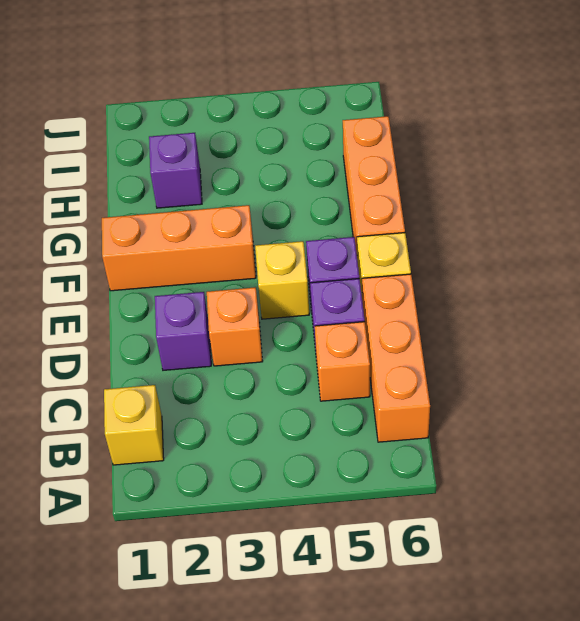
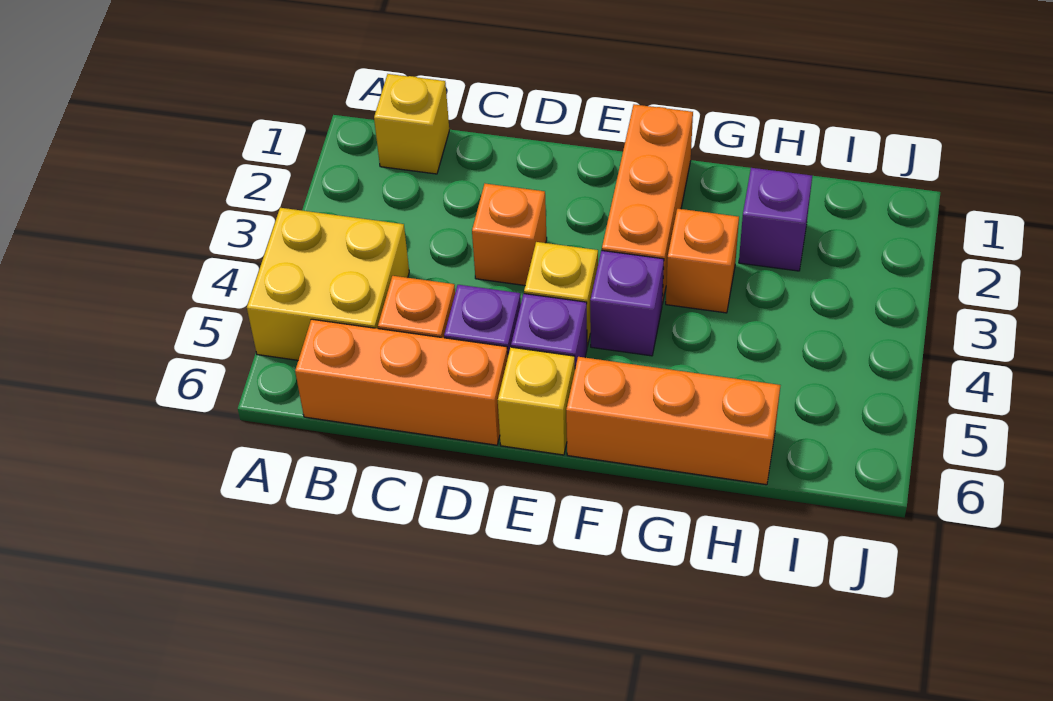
none -> yellow brick A4:B5 level 1
purple brick D2 level 1 -> purple brick F4 level 1
none -> orange brick G3 level 1

